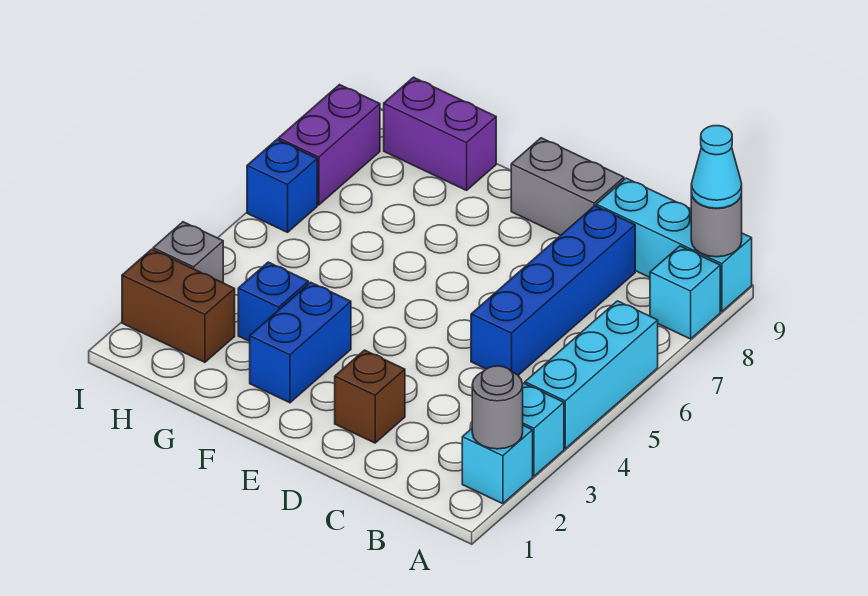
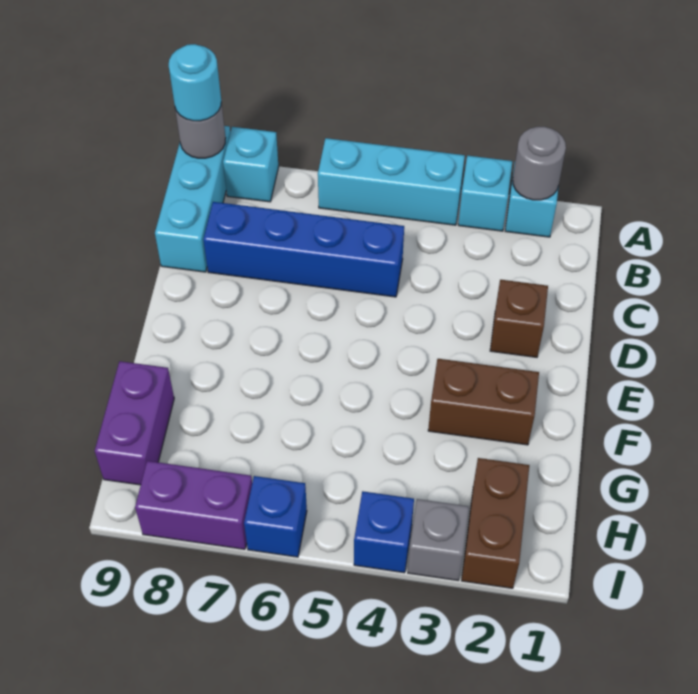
cyan cone A9 level 3 -> cyan round brick A9 level 3
grey brick D9:E9 level 1 -> none
blue brick F2:F3 level 1 -> brown brick F2:F3 level 1
blue brick G3 level 1 -> blue brick I4 level 1

